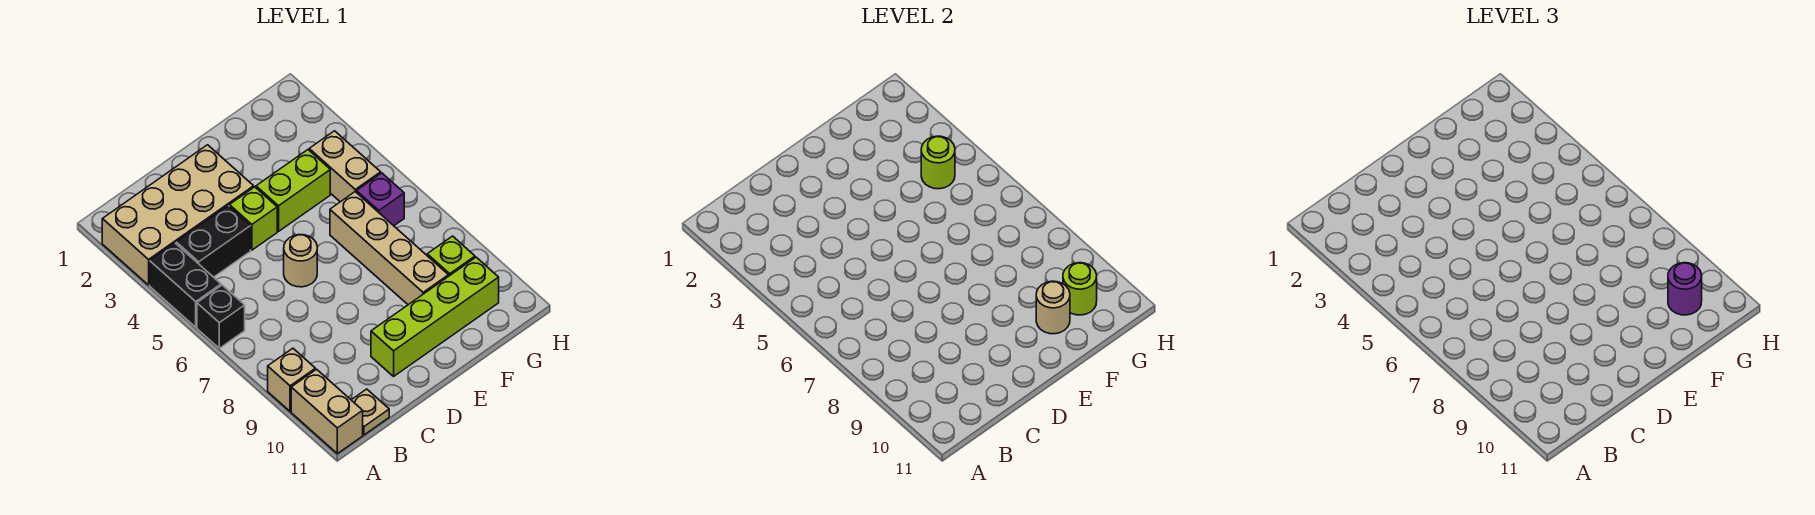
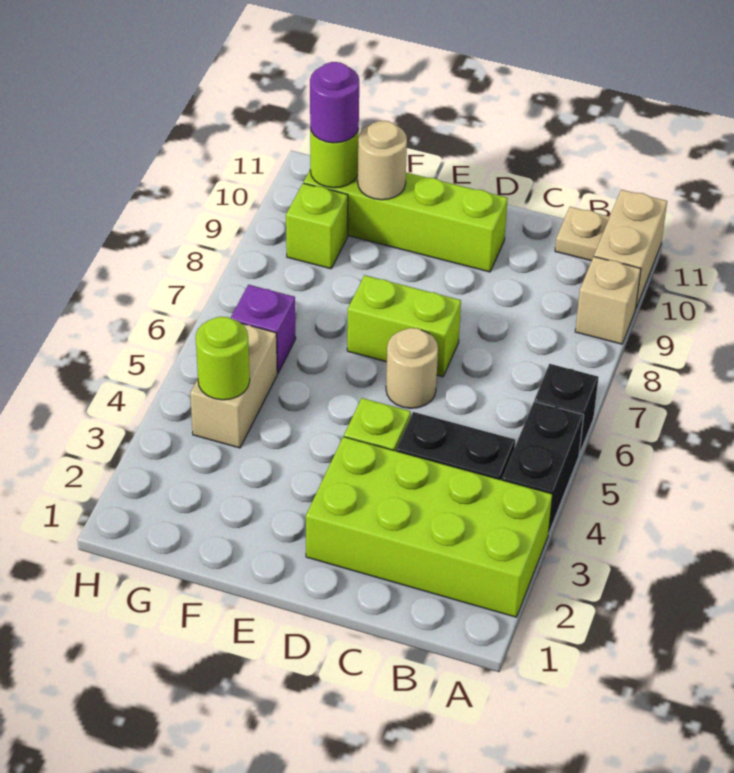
tan brick A2:D3 level 1 -> lime brick A2:D3 level 1
lime brick E4:F4 level 1 -> lime brick D7:E7 level 1
tan brick F6:F9 level 1 -> none

